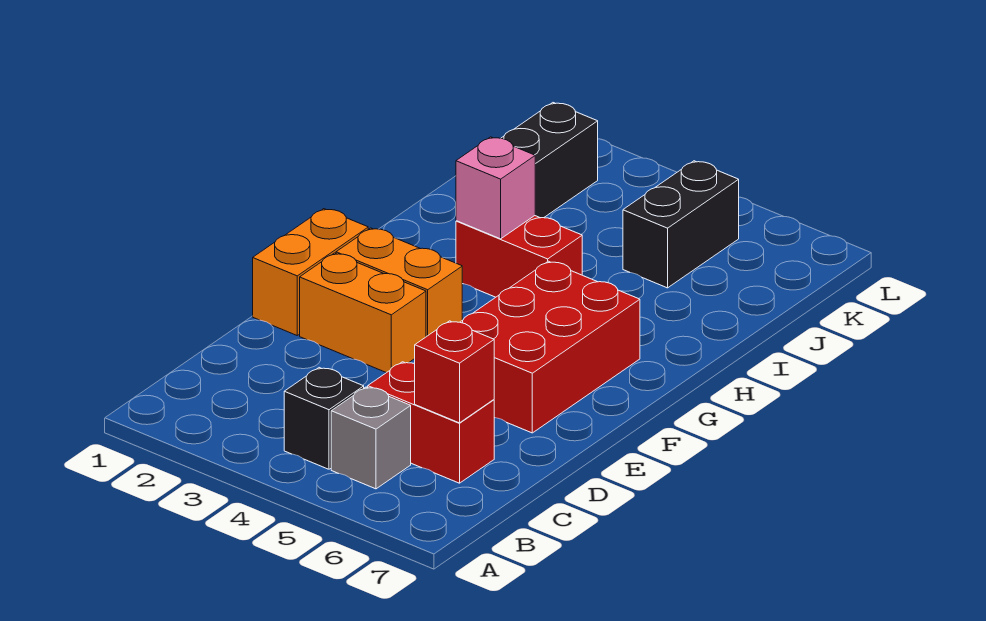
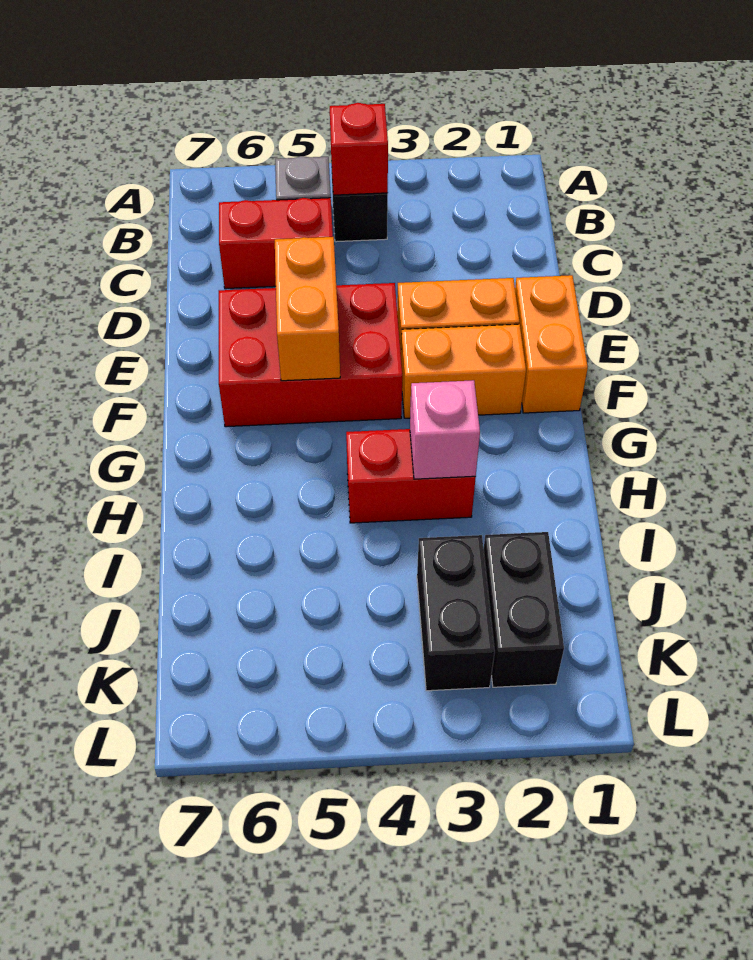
red brick C6 level 2 -> red brick B4 level 2
red brick E5:G6 level 1 -> red brick E4:F6 level 1
none -> orange brick E5:F5 level 2
black brick J5:K5 level 1 -> black brick J3:K3 level 1

